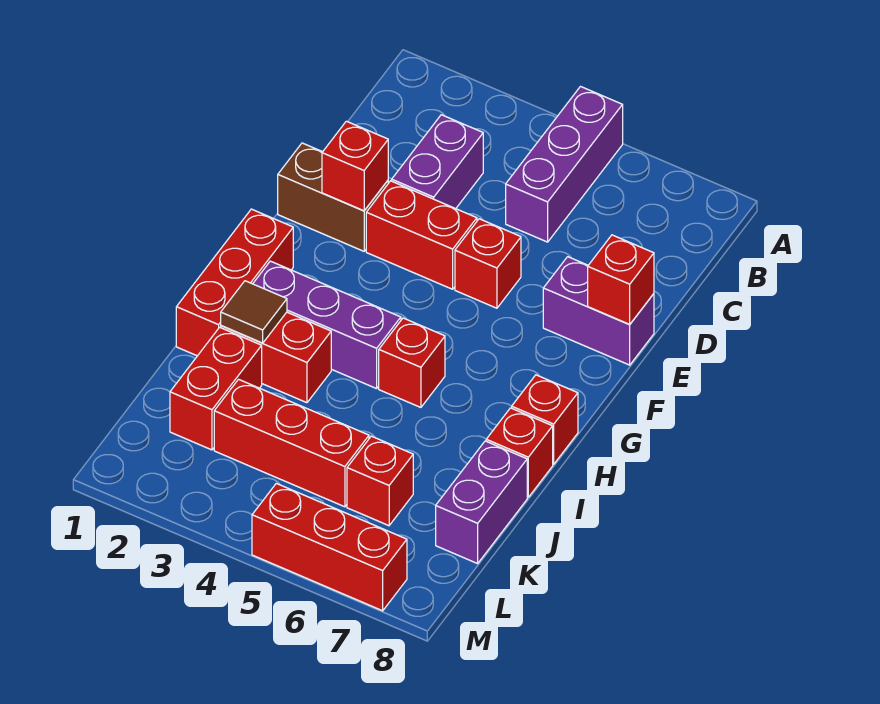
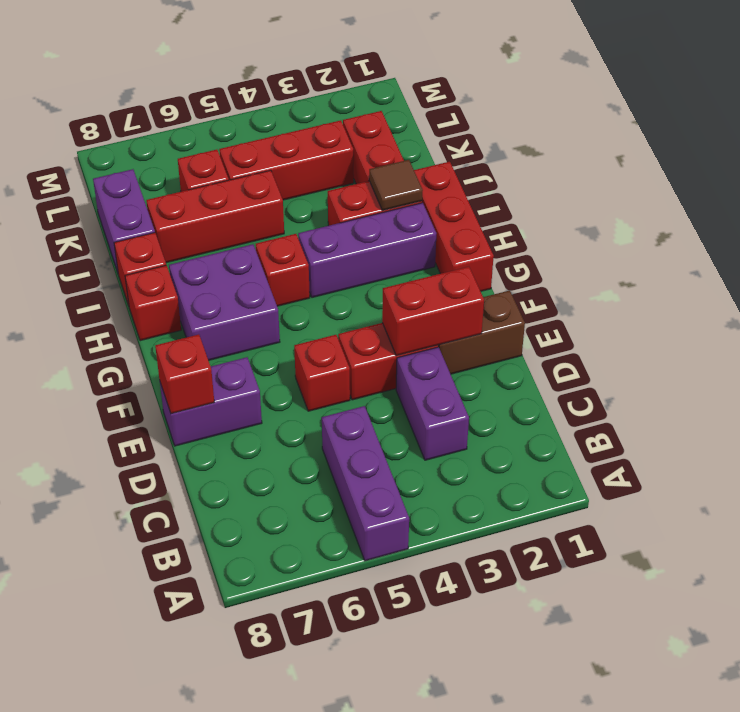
red brick E2 level 2 -> red brick E2:E3 level 2
none -> purple brick G6:H7 level 1
red brick M5:M7 level 1 -> red brick J5:J7 level 1

